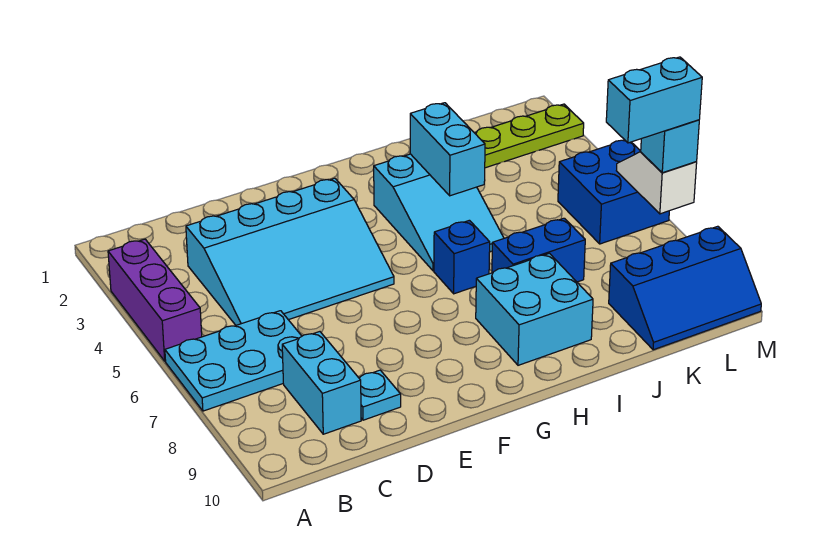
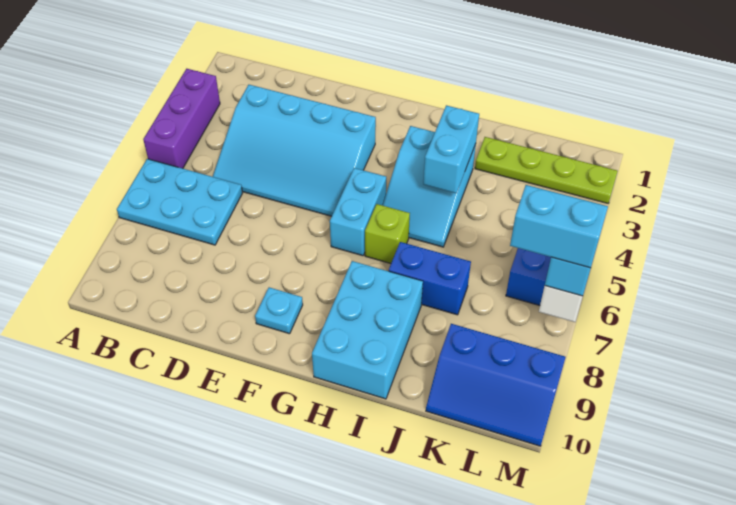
cyan brick C8:C9 level 1 -> cyan brick G5:G6 level 1
cyan plate D9 level 1 -> cyan plate F9 level 1
blue brick H6 level 1 -> lime brick H6 level 1
cyan brick H8:I9 level 1 -> cyan brick H8:I10 level 1

